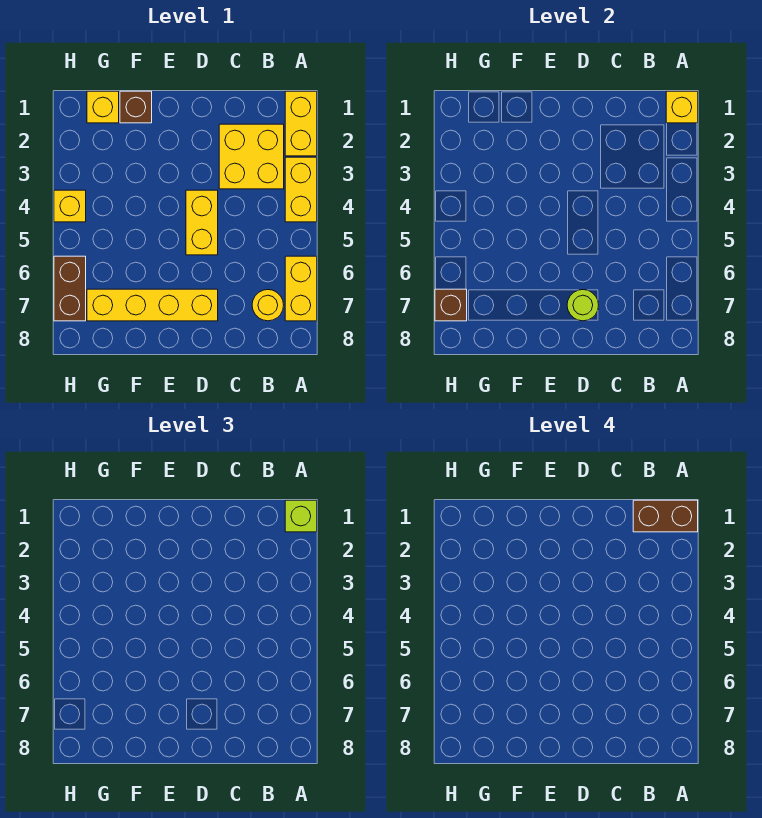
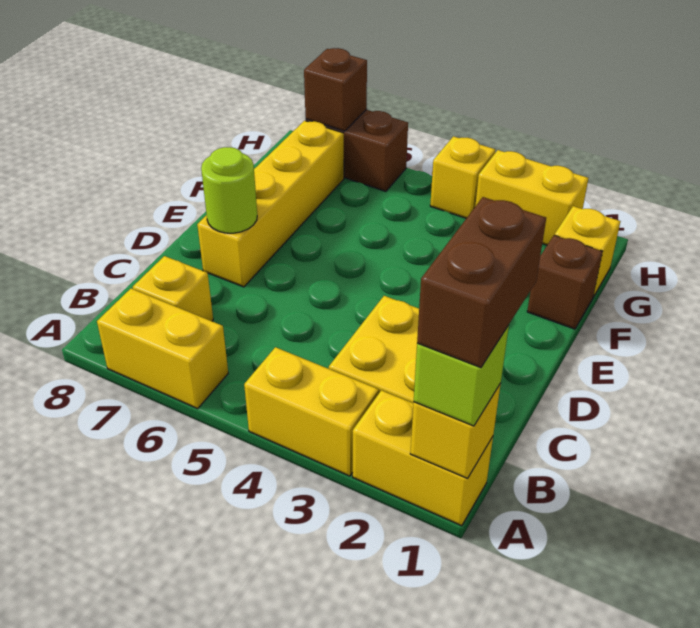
yellow round brick B7 level 1 -> yellow brick B7 level 1
yellow brick D4:D5 level 1 -> yellow brick H2:H3 level 1

